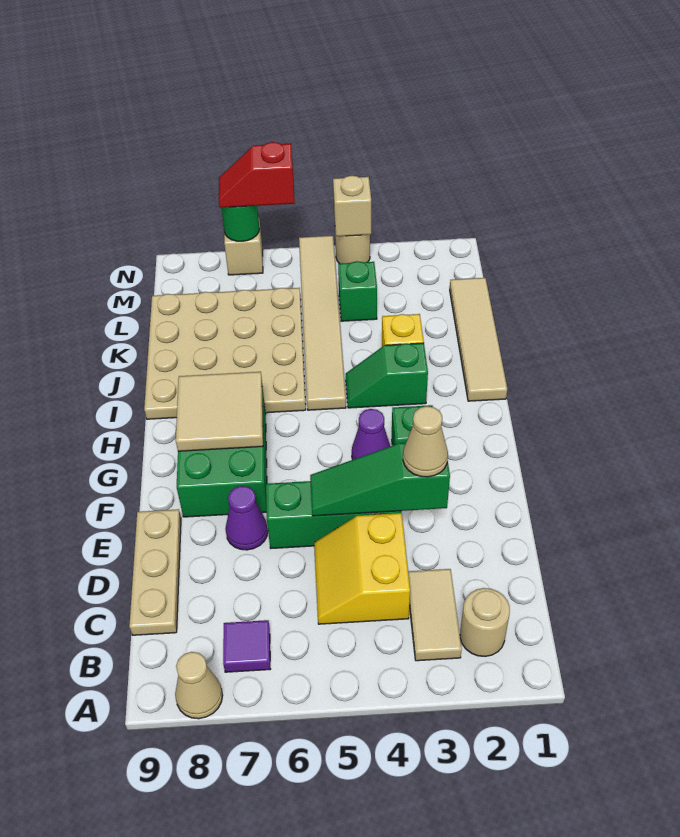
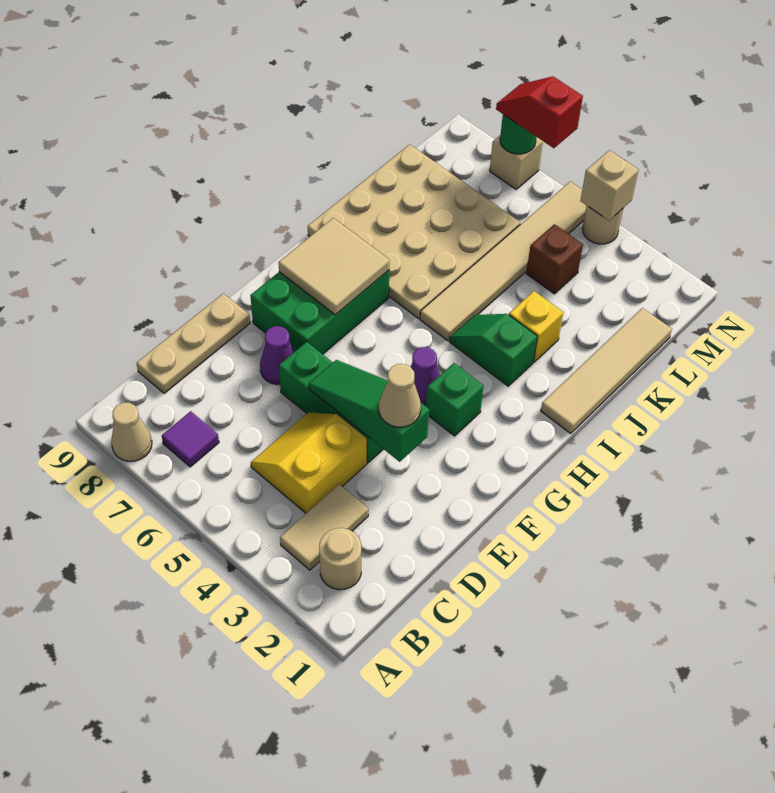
green brick L4 level 1 -> brown brick L4 level 1

